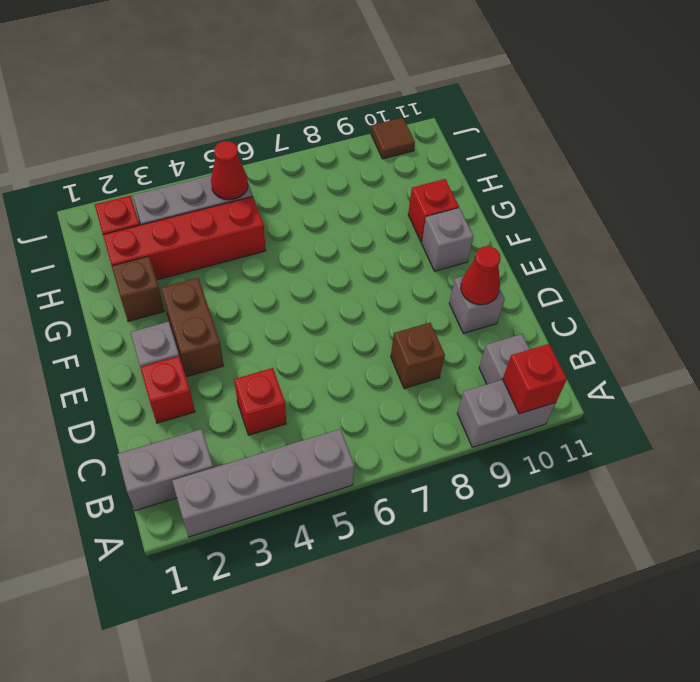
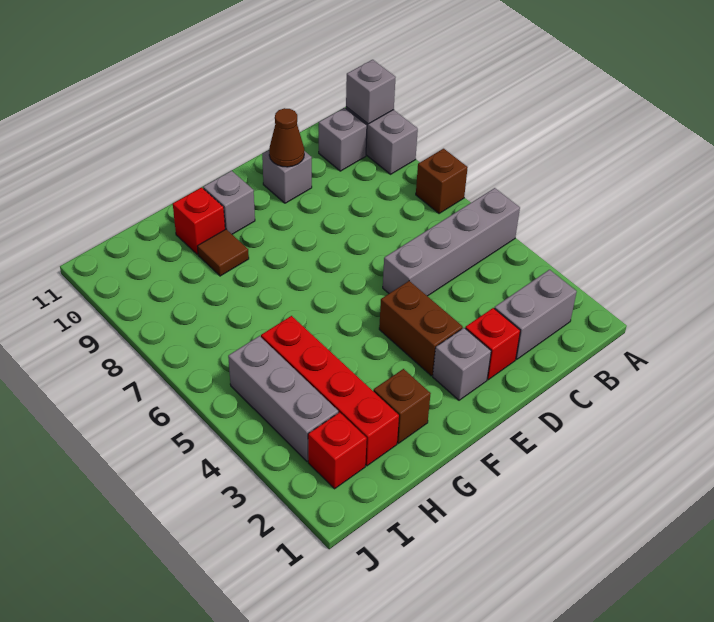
grey brick A2:A5 level 1 -> grey brick A5:D5 level 1
red brick A10 level 2 -> grey brick A10 level 2
grey brick B1:B2 level 1 -> grey brick B2:C2 level 1
red brick C4 level 1 -> none
brown brick C8 level 1 -> brown brick A7 level 1
red cone D10 level 2 -> brown cone D10 level 2
brown brick E3:F3 level 1 -> brown brick E3:E4 level 1
red cone I5 level 2 -> none
brown tile J10 level 1 -> brown tile G9 level 1

